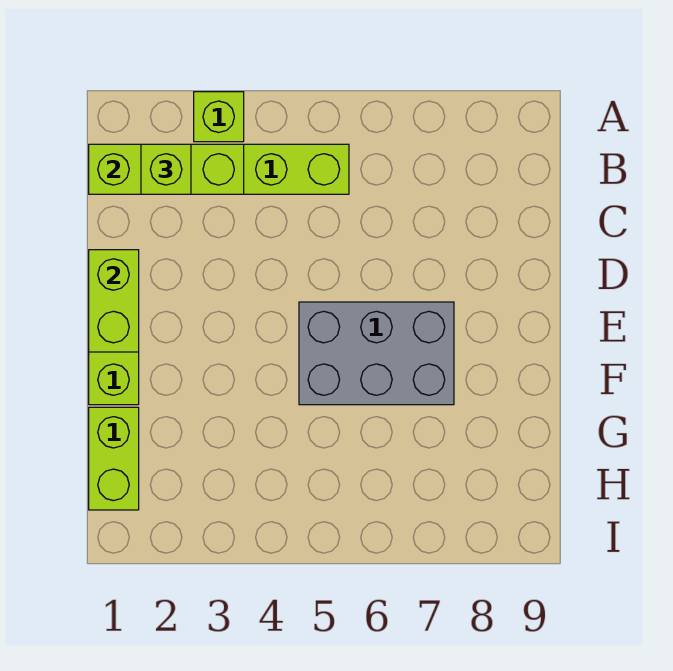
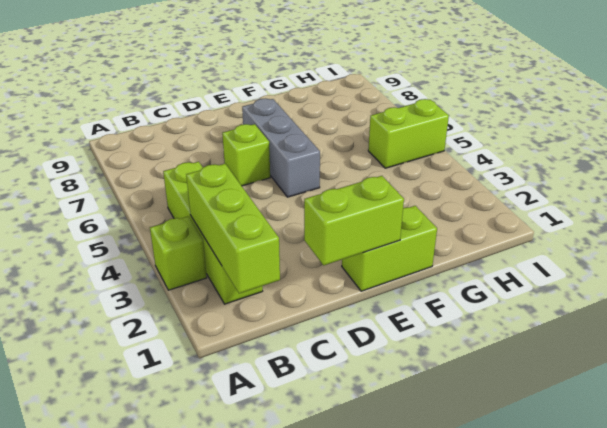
lime brick B2 level 3 -> lime brick D6 level 1
grey brick E5:F7 level 1 -> grey brick E5:E7 level 1
lime brick G1:H1 level 1 -> lime brick H5:I5 level 1

